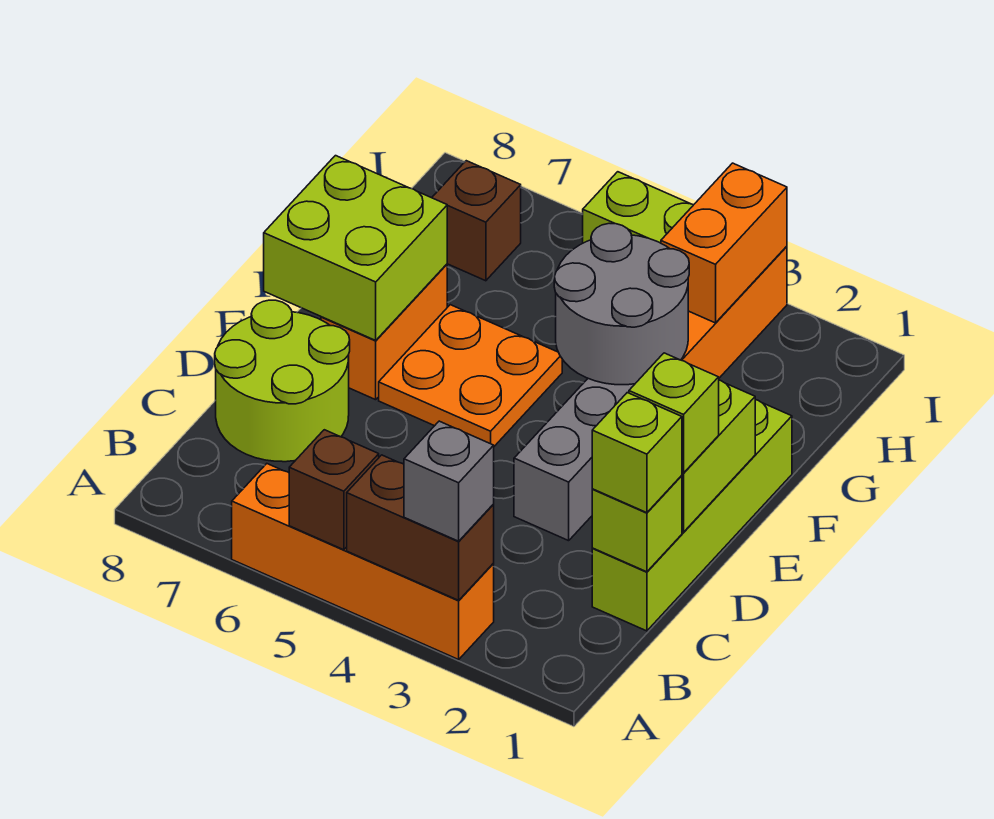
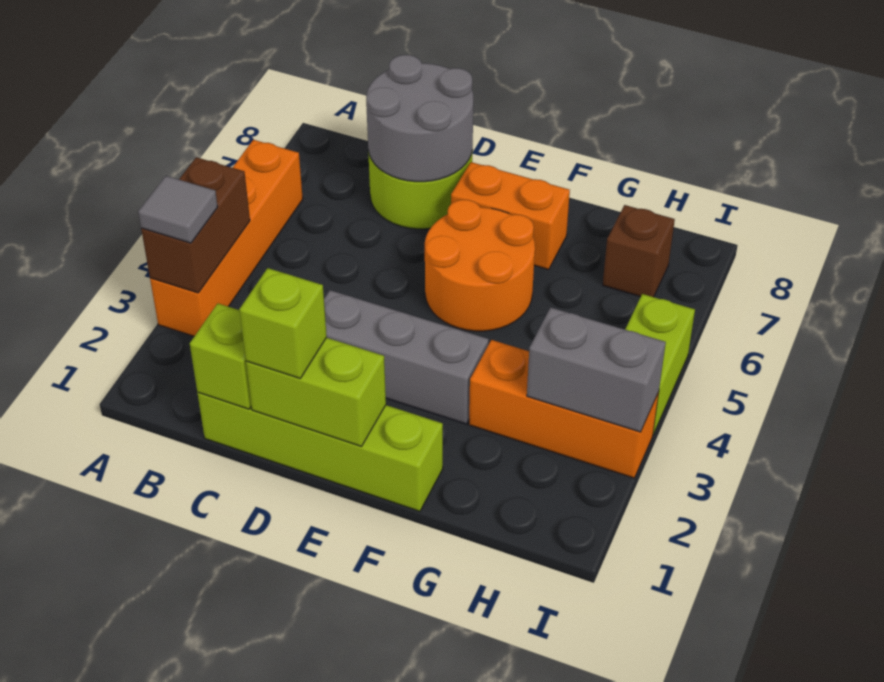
grey brick A3 level 3 -> grey tile A3 level 3
brown brick A5 level 2 -> none
lime brick C1 level 3 -> none
orange plate E5:F6 level 1 -> orange round brick E5:F6 level 1
lime brick E7:F8 level 2 -> none
grey round brick F3:G4 level 2 -> grey round brick C7:D8 level 2
orange brick H3:I3 level 2 -> grey brick H3:I3 level 2

